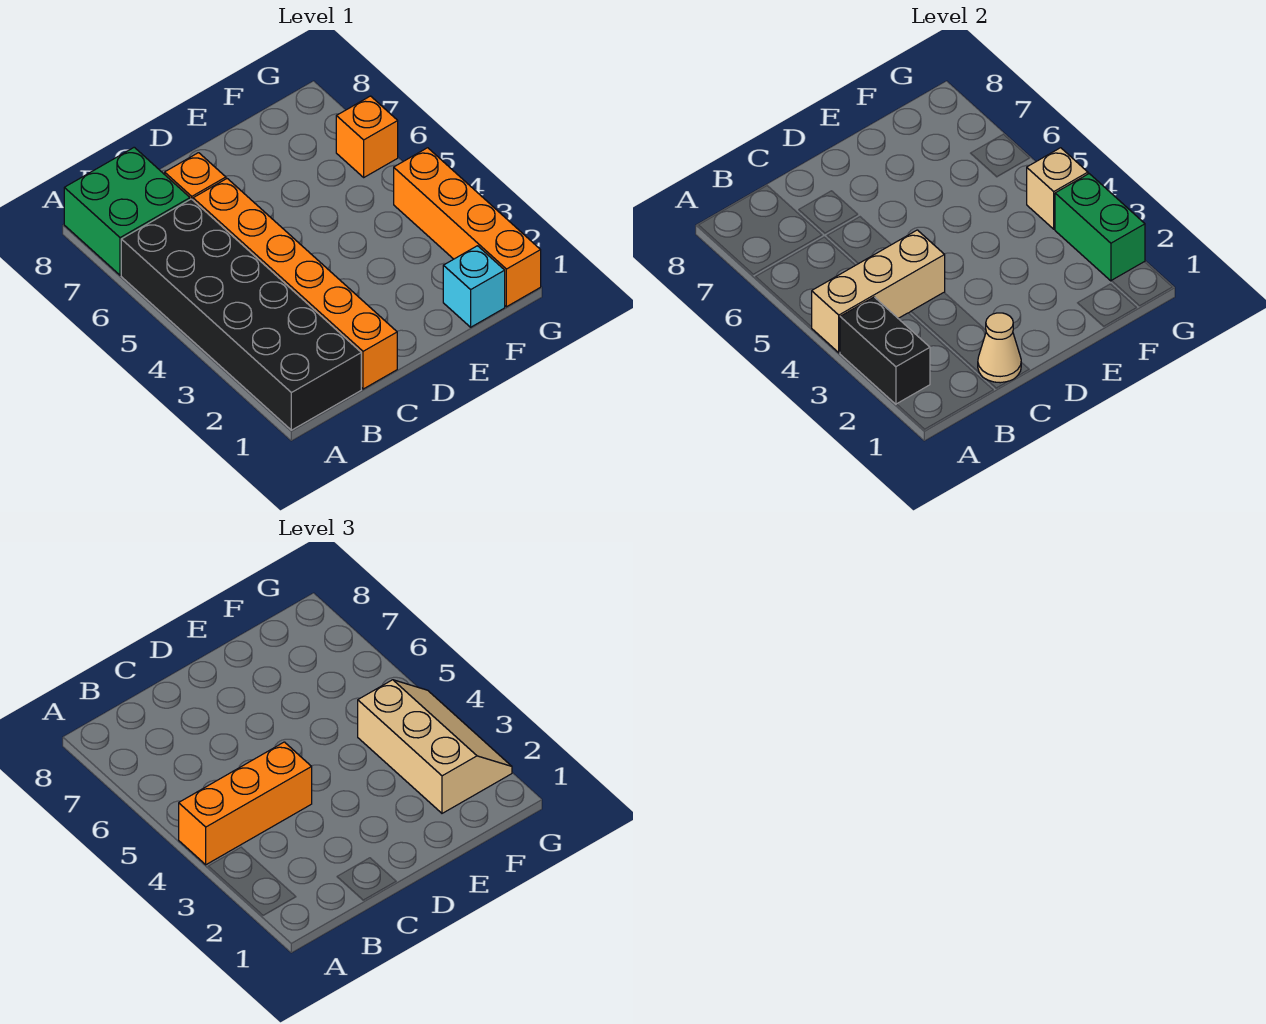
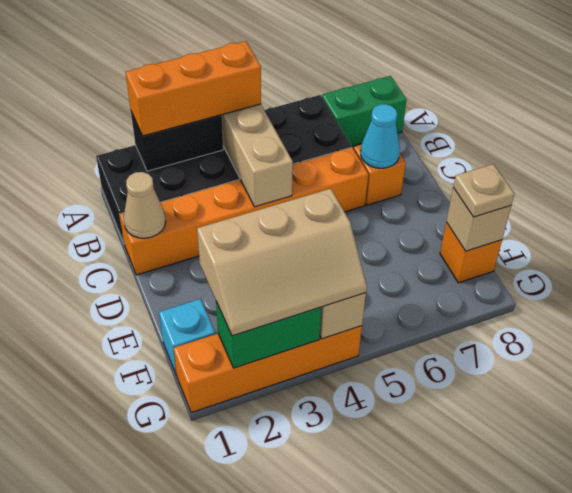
orange brick A4:C4 level 3 -> orange brick A2:A4 level 3
green brick A7:B8 level 1 -> green brick A7:A8 level 1
none -> cyan cone C7 level 2
none -> tan brick F8 level 2
none -> tan plate F8 level 3
orange brick G6 level 1 -> orange brick F8 level 1

